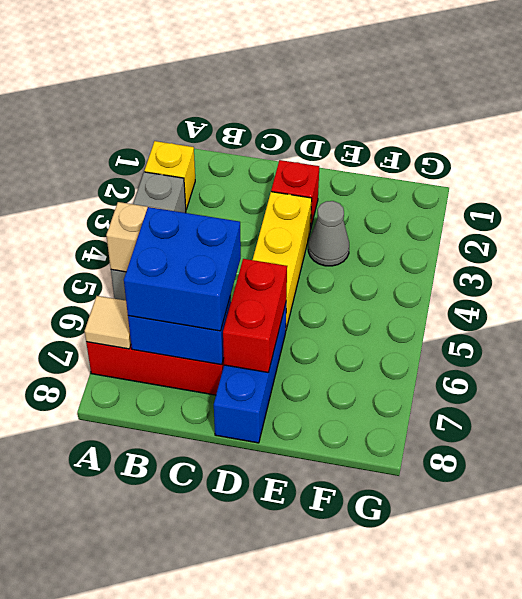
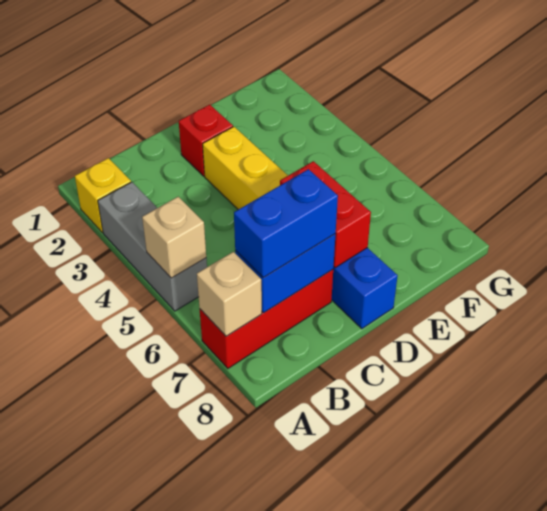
tan tile A7 level 2 -> tan brick A7 level 2
blue brick B6:C7 level 3 -> blue brick B7:C7 level 3
grey cone E3 level 1 -> none

